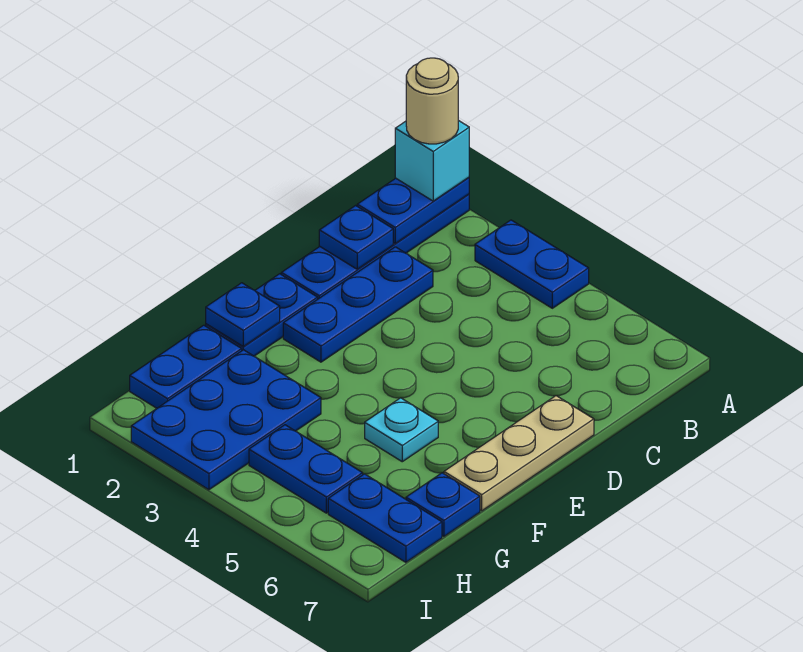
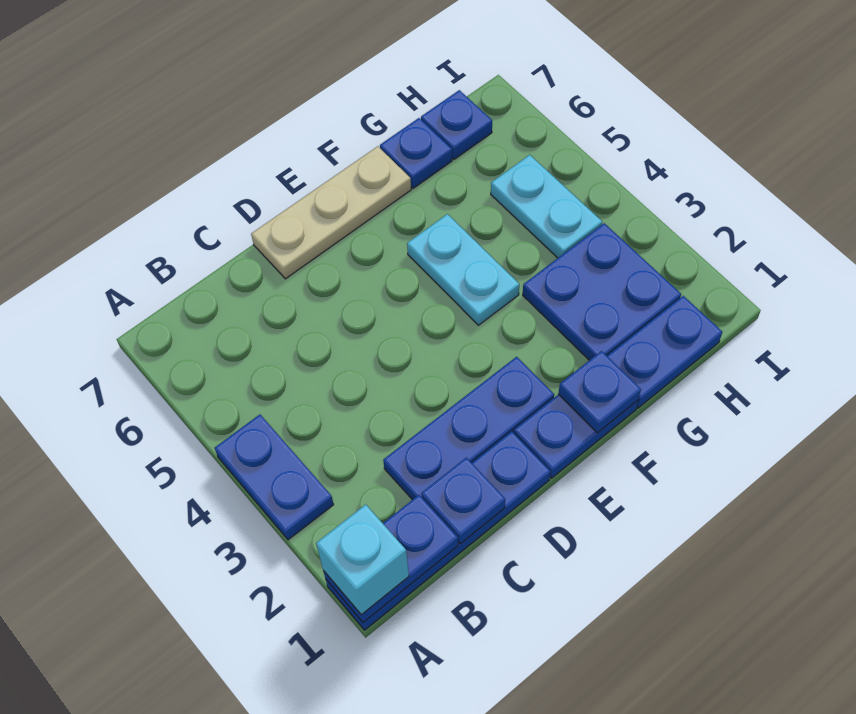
tan round brick A1 level 4 -> none
cyan plate F5 level 1 -> cyan plate F4:F5 level 1
blue plate G2:I3 level 1 -> blue plate G2:H3 level 1
blue plate H4:H5 level 1 -> cyan plate H4:H5 level 1
blue plate H6:H7 level 1 -> blue plate H7 level 1

